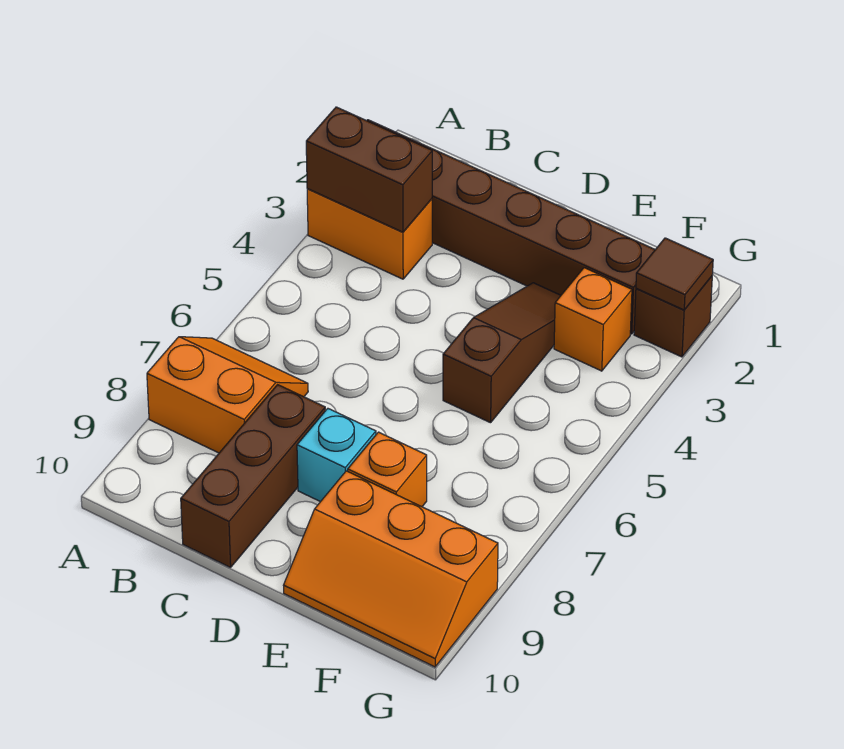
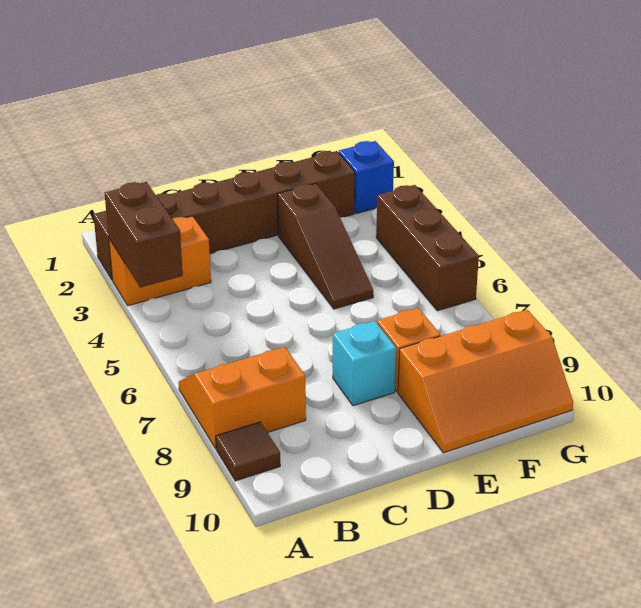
brown brick A3:B3 level 2 -> brown brick A3:A4 level 2
brown brick C8:C10 level 1 -> brown brick G4:G6 level 1
brown slope E3:E5 level 1 top 5 -> brown slope E3:E5 level 1 top 3
orange brick F3 level 1 -> none
brown brick G2 level 1 -> blue brick G2 level 1
brown tile G2 level 2 -> brown tile A9 level 1

